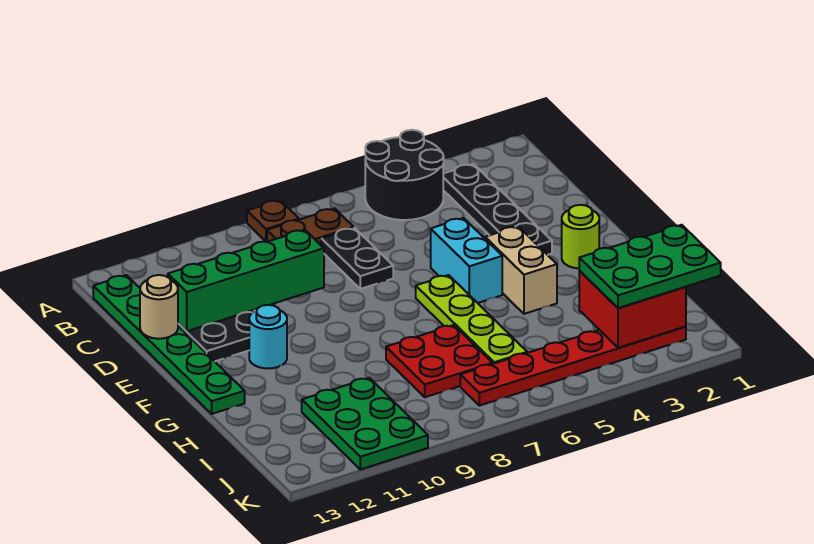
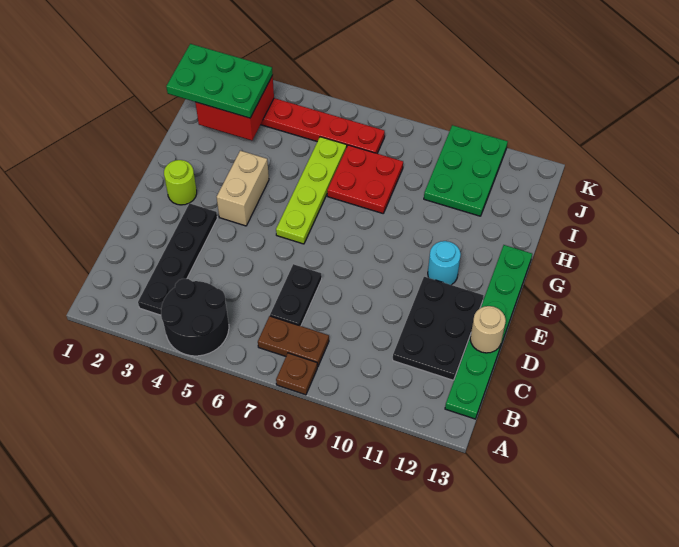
green brick D9:D12 level 2 -> none
cyan brick E5:F5 level 1 -> none

